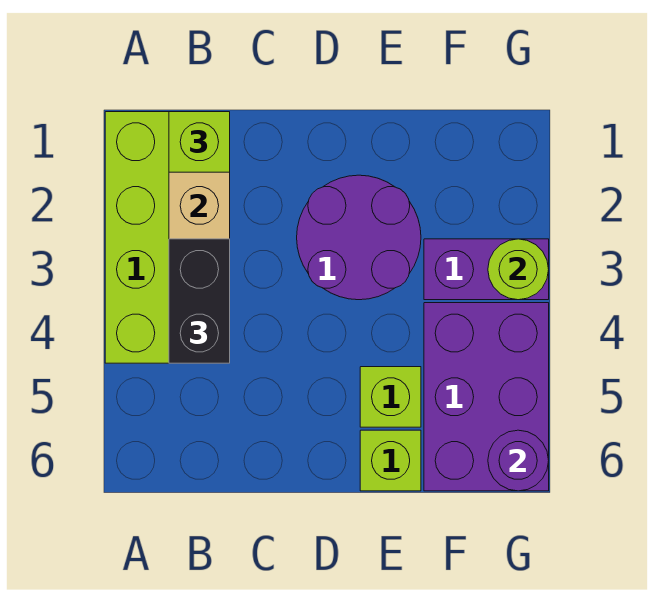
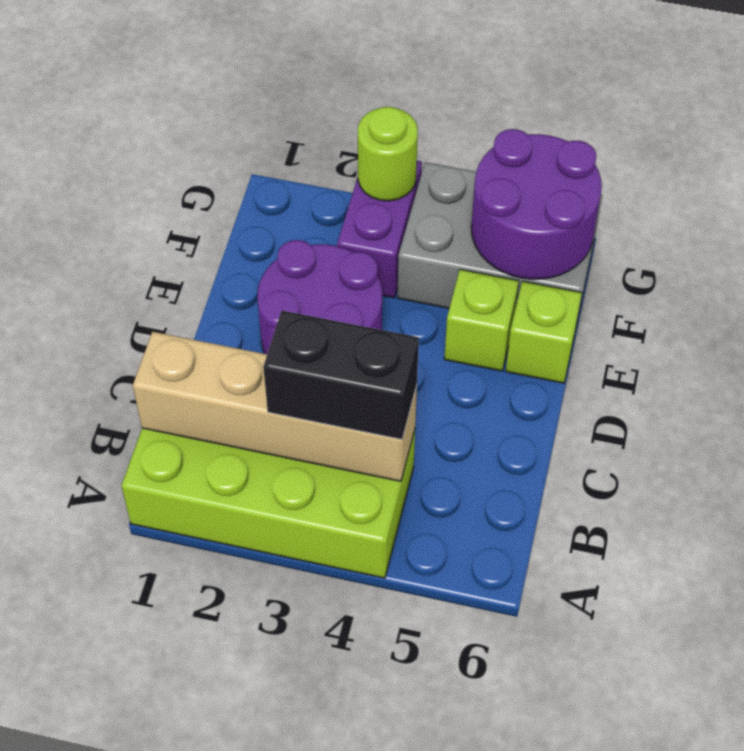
lime brick B1 level 3 -> none
purple brick F4:G6 level 1 -> grey brick F4:G6 level 1
purple round brick G6 level 2 -> purple round brick F5:G6 level 2

